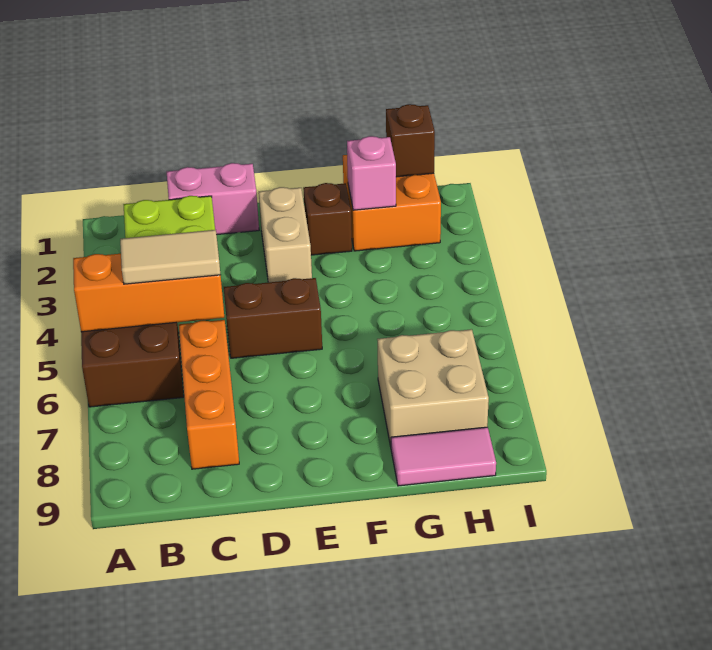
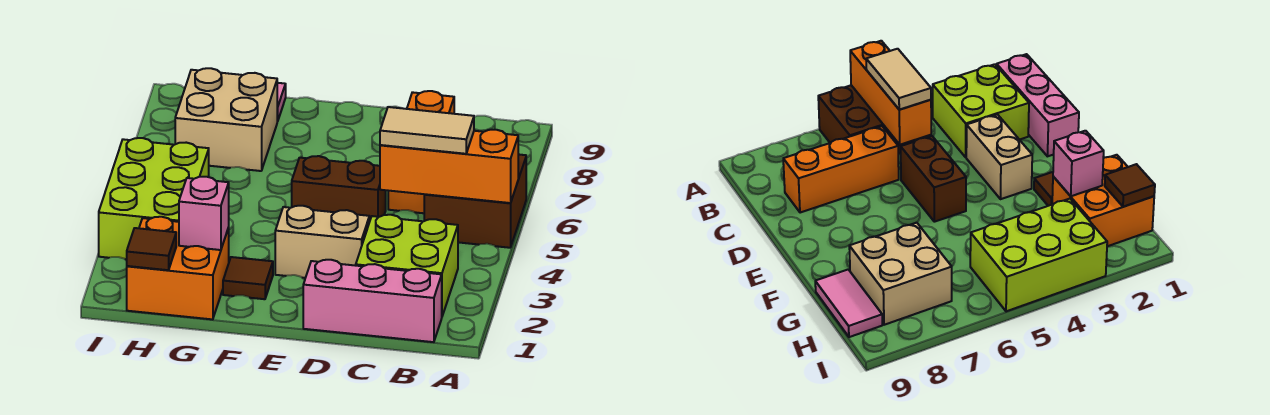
pink brick C1:D1 level 1 -> pink brick B1:D1 level 1
tan brick E2:E3 level 1 -> tan brick D3:E3 level 1
brown brick F2 level 1 -> brown tile F2 level 1
brown brick H1 level 2 -> brown tile H1 level 2
none -> lime brick H3:I5 level 1

